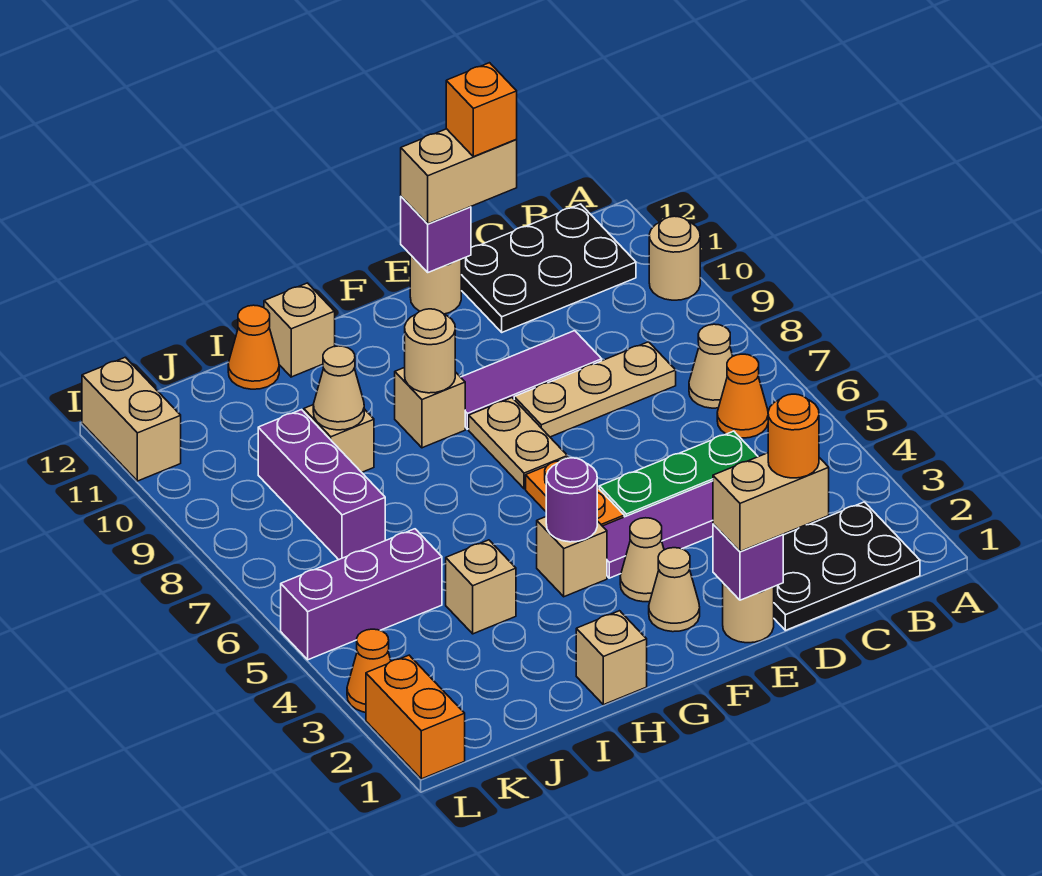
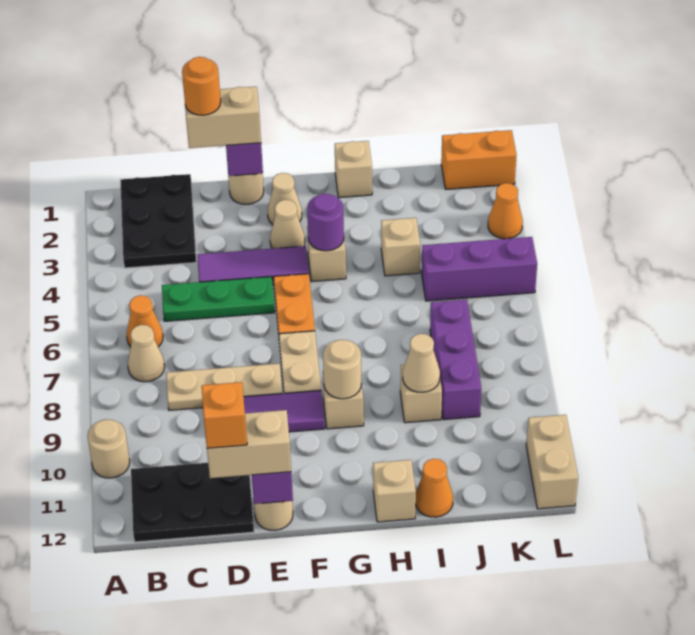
black plate B1:D2 level 1 -> black plate B1:C3 level 1
orange brick L1:L2 level 1 -> orange brick K1:L1 level 1

